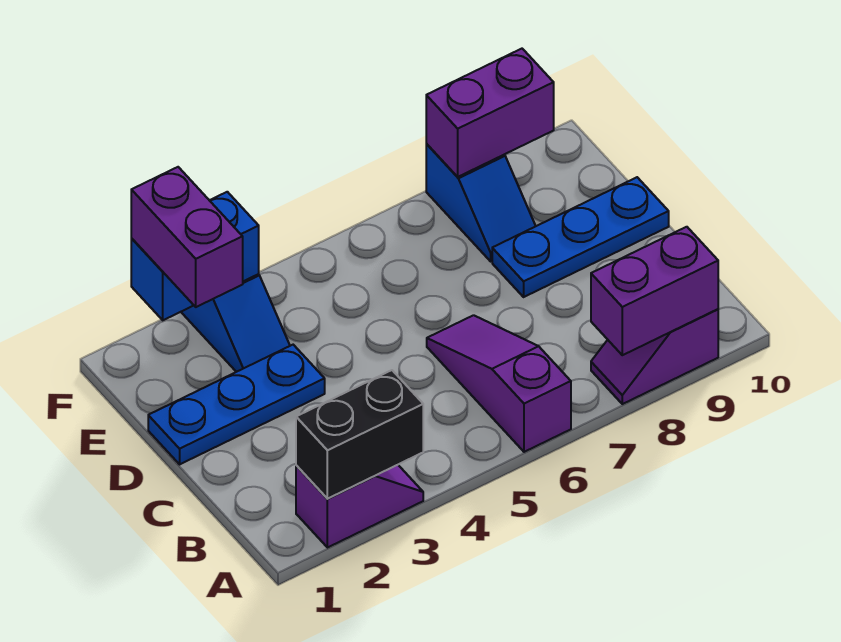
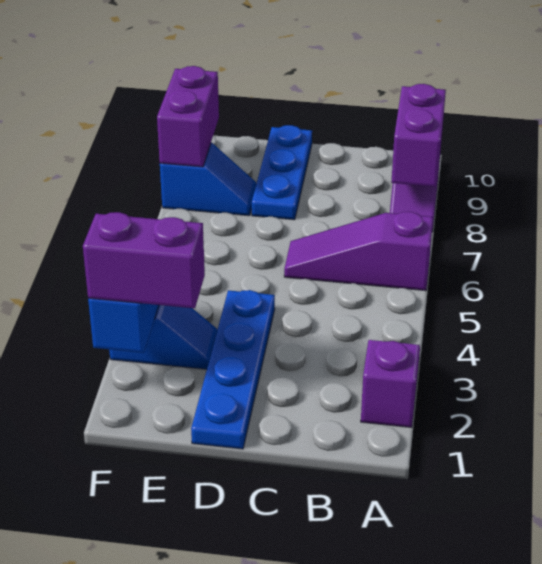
black brick A2:A3 level 2 -> none
blue plate D1:D3 level 1 -> blue plate D1:D4 level 1

